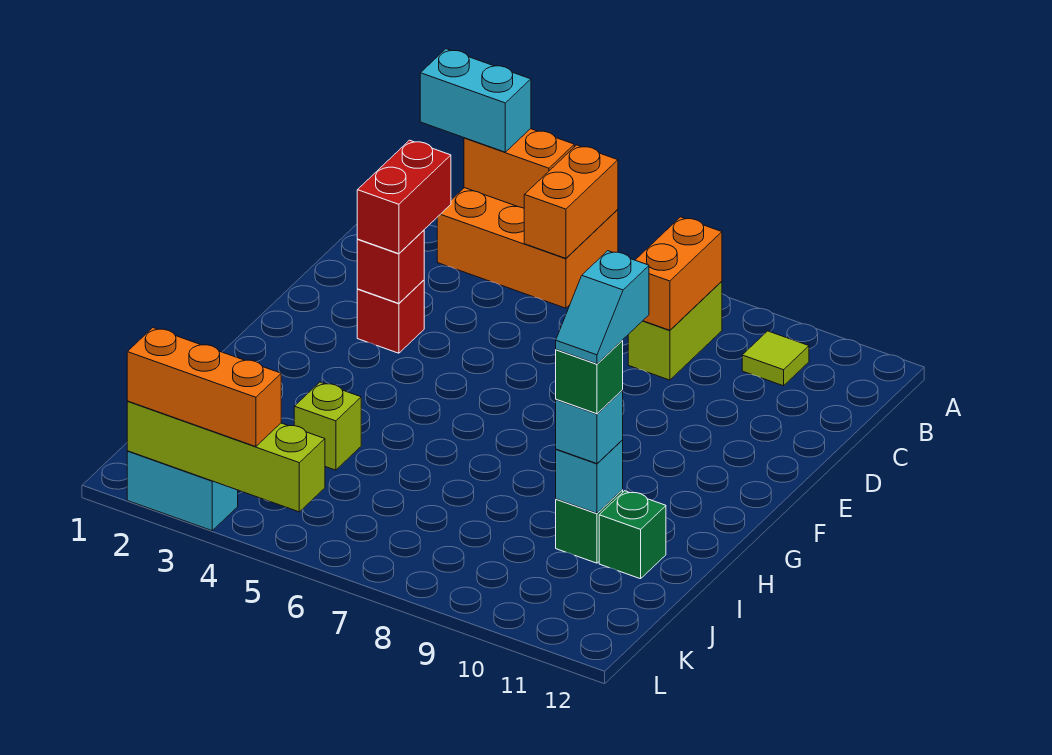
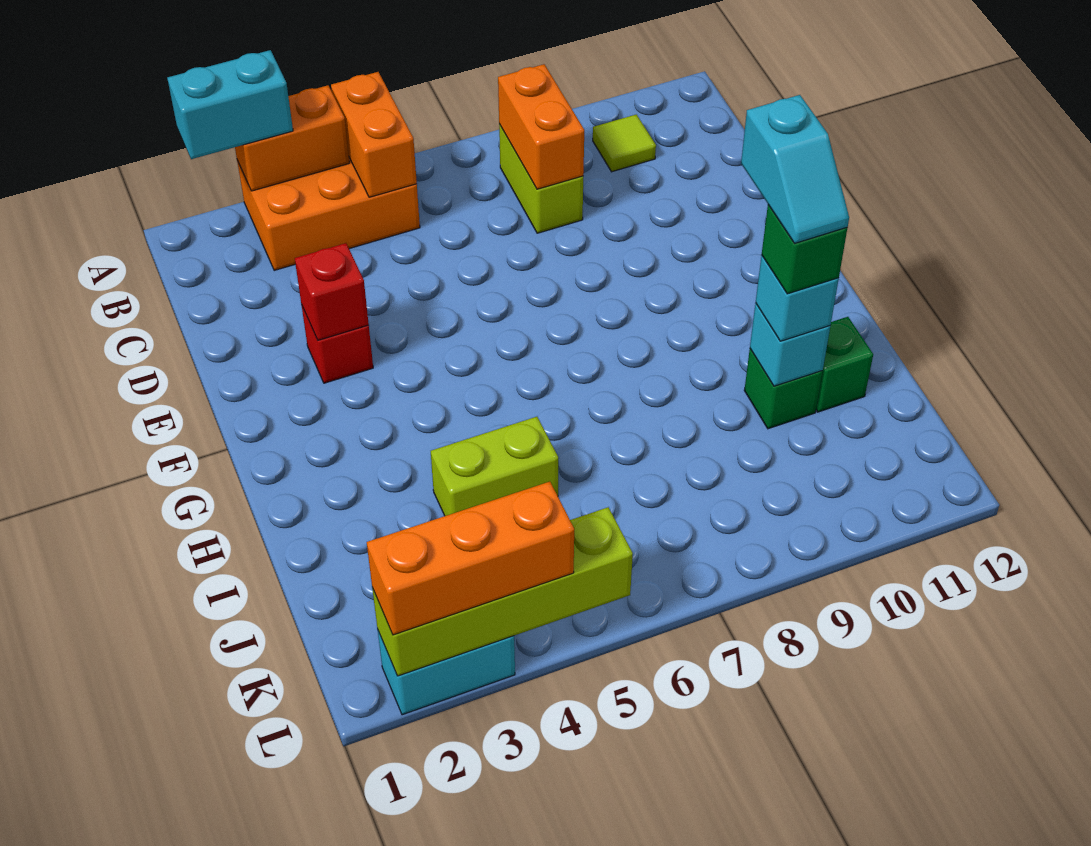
red brick D3:E3 level 3 -> none
lime brick I4 level 1 -> lime brick I4:I5 level 1

